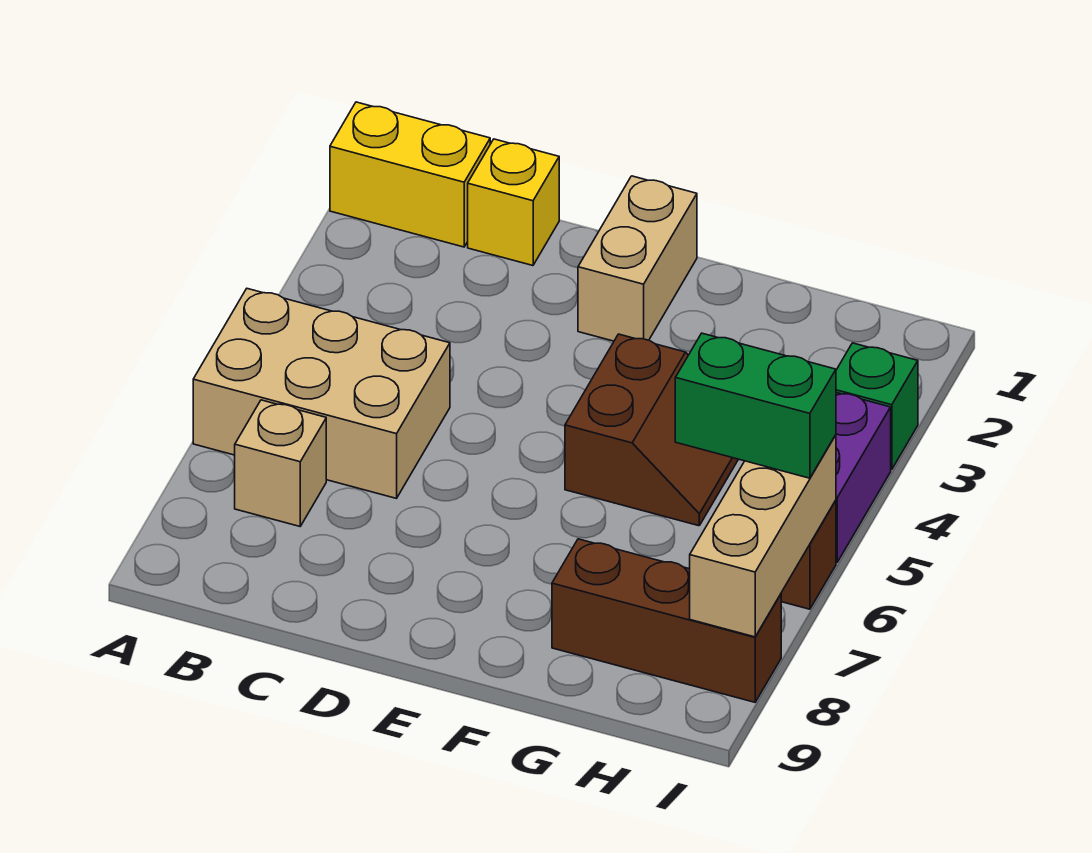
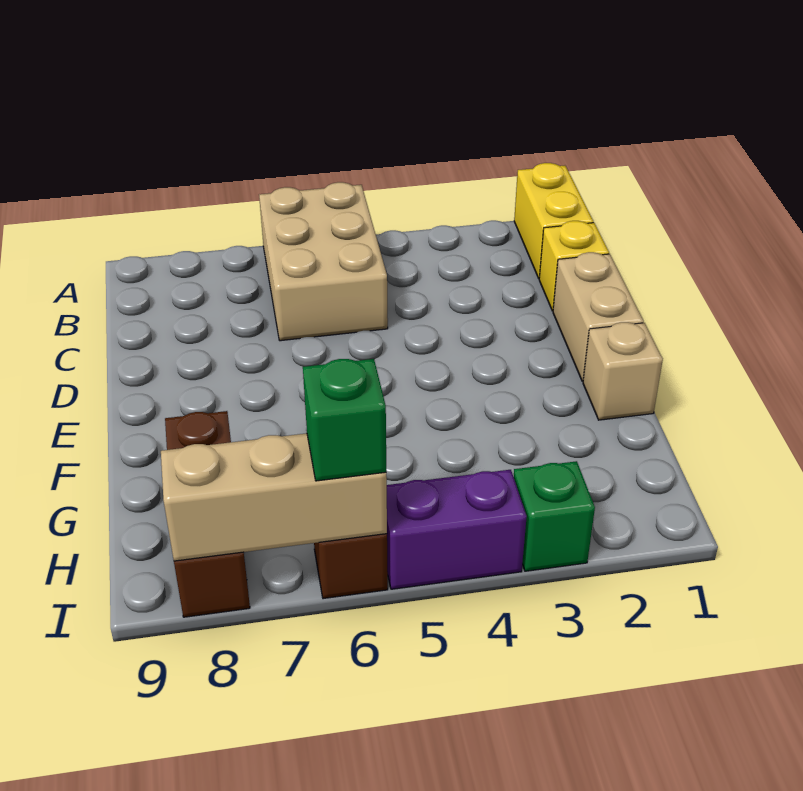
tan brick B7 level 1 -> tan brick F1 level 1
tan brick E1:E2 level 1 -> tan brick D1:E1 level 1
brown slope F4:G5 level 1 top F -> none
green brick H6:I6 level 3 -> green brick I6 level 3

